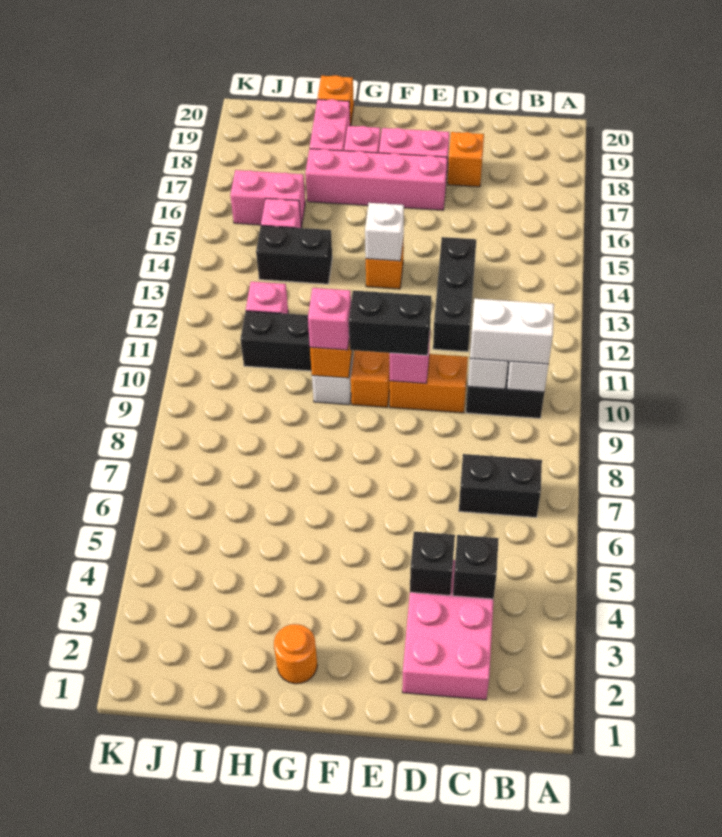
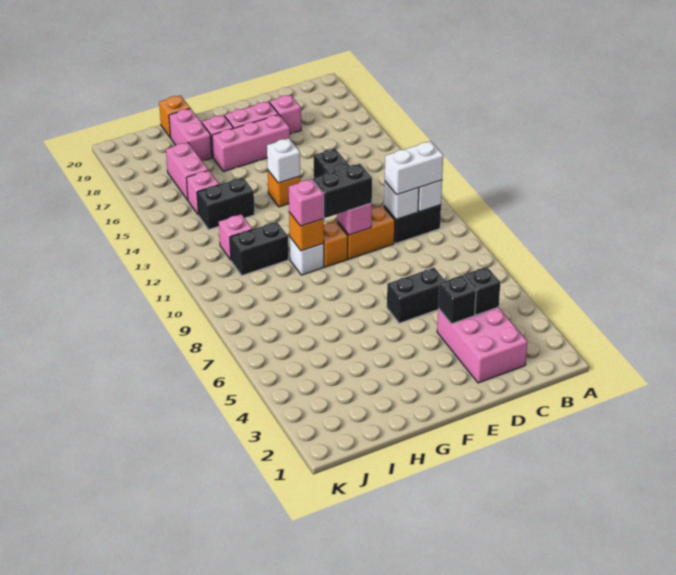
black brick B7:C7 level 1 -> black brick D6:E6 level 1
orange brick D18 level 1 -> pink brick D18 level 1
pink brick E17:H17 level 1 -> pink brick E17:G17 level 1
orange round brick G2 level 1 -> none
pink brick I16:J16 level 1 -> pink brick I16:I17 level 1

